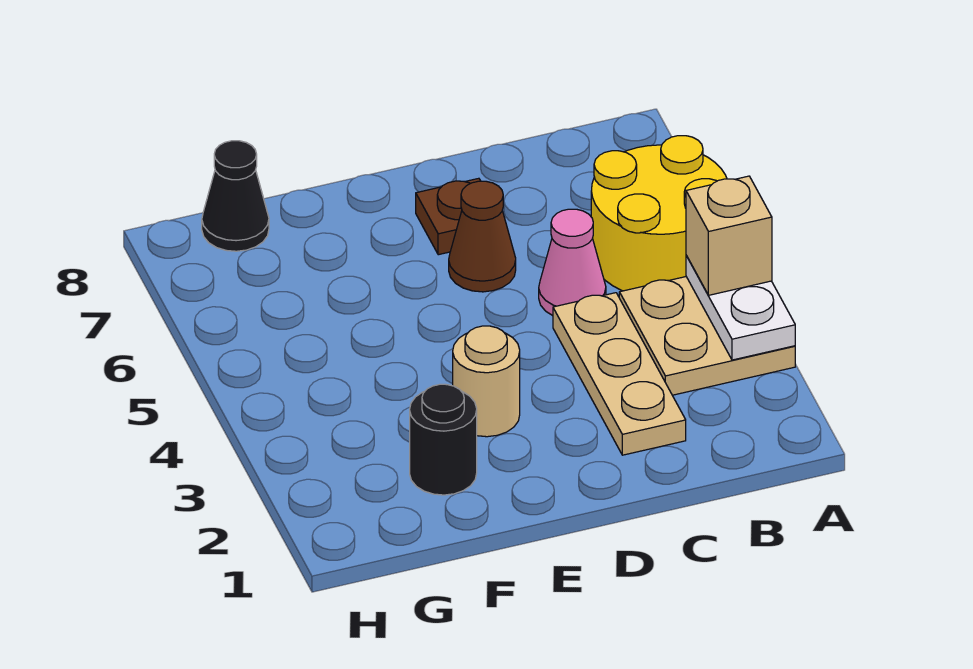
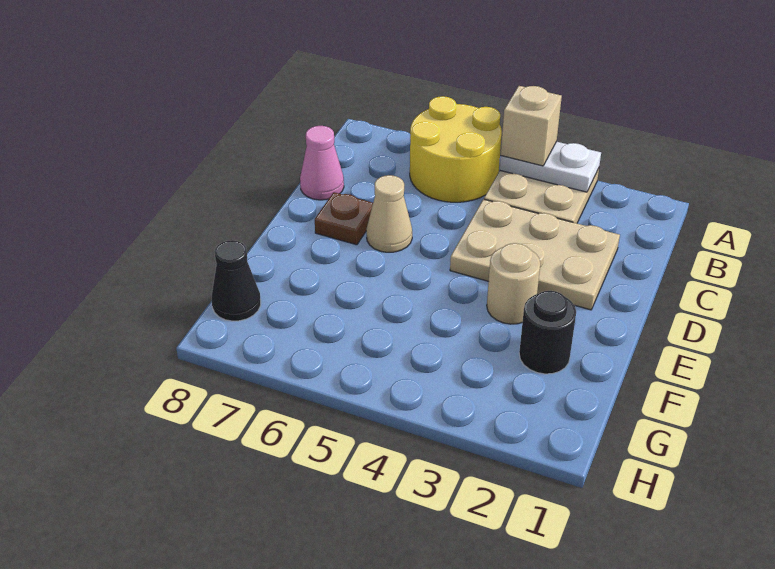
tan plate C2:C4 level 1 -> tan plate C2:D4 level 1
pink cone C5 level 1 -> pink cone C8 level 1
brown cone D6 level 1 -> tan cone D6 level 1

